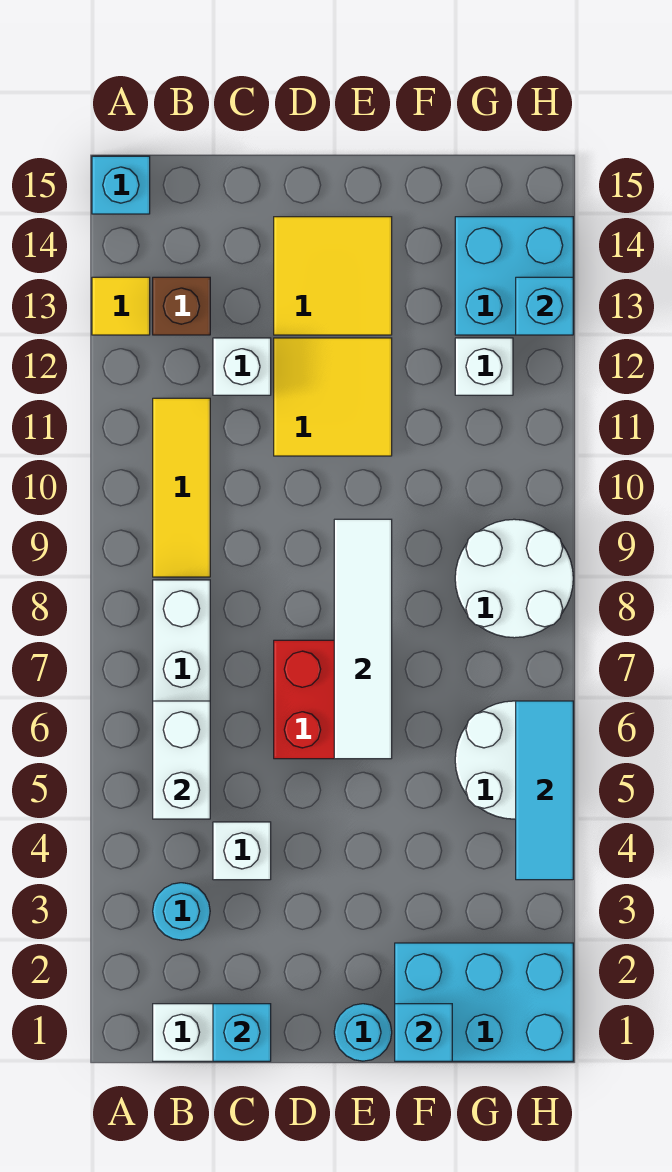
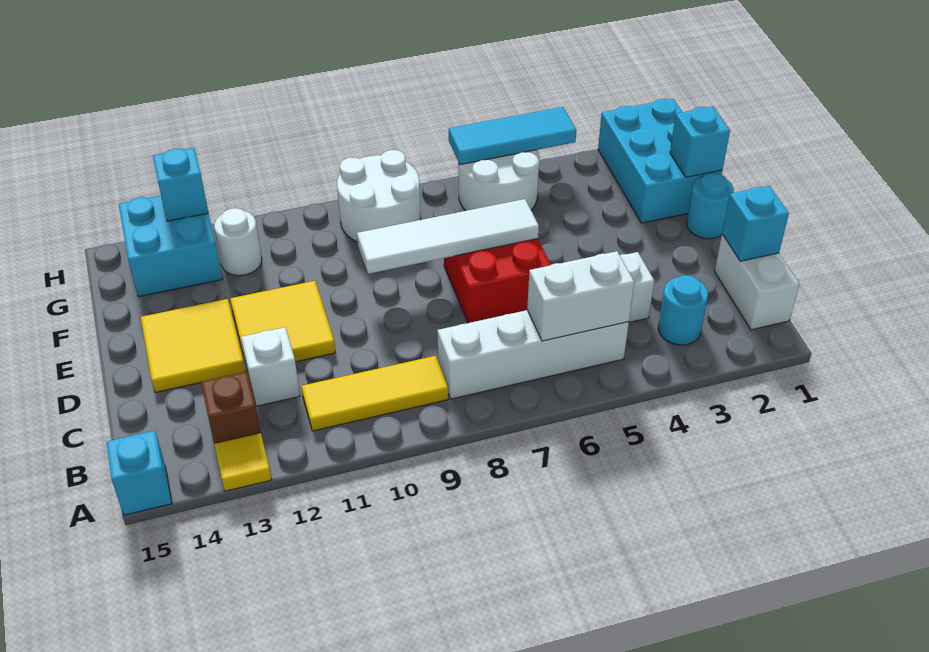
white brick G12 level 1 -> white round brick G12 level 1

